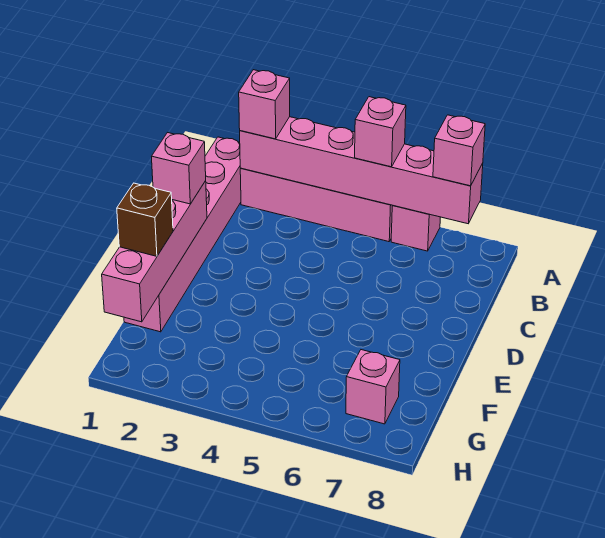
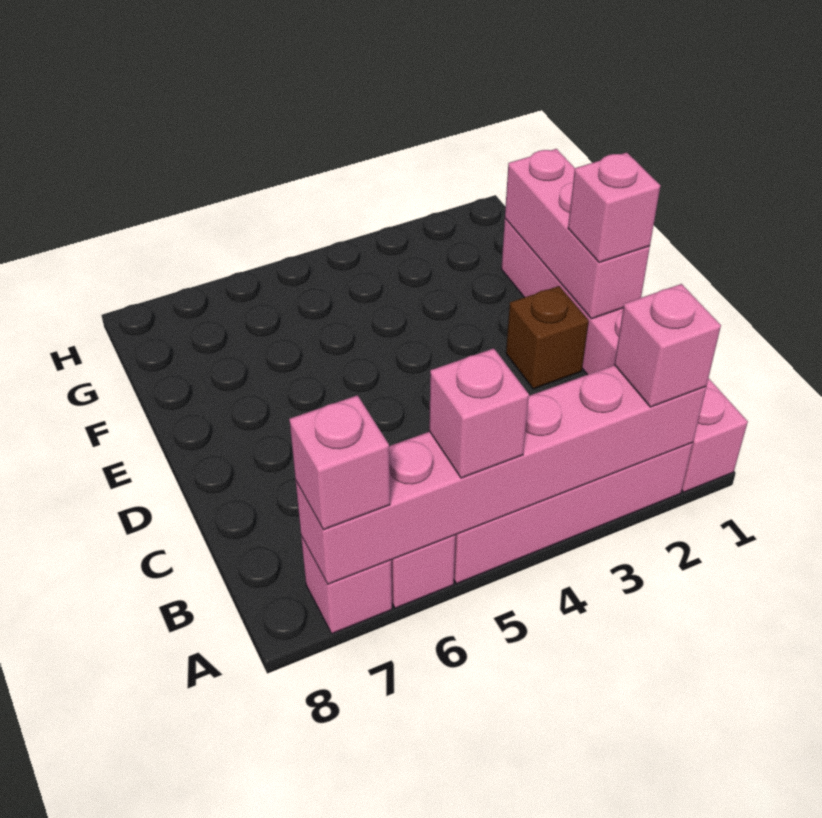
pink brick D1:G1 level 2 -> pink brick D1:F1 level 2
brown brick F1 level 3 -> brown brick D2 level 1
pink brick G7 level 1 -> pink brick A7 level 1

